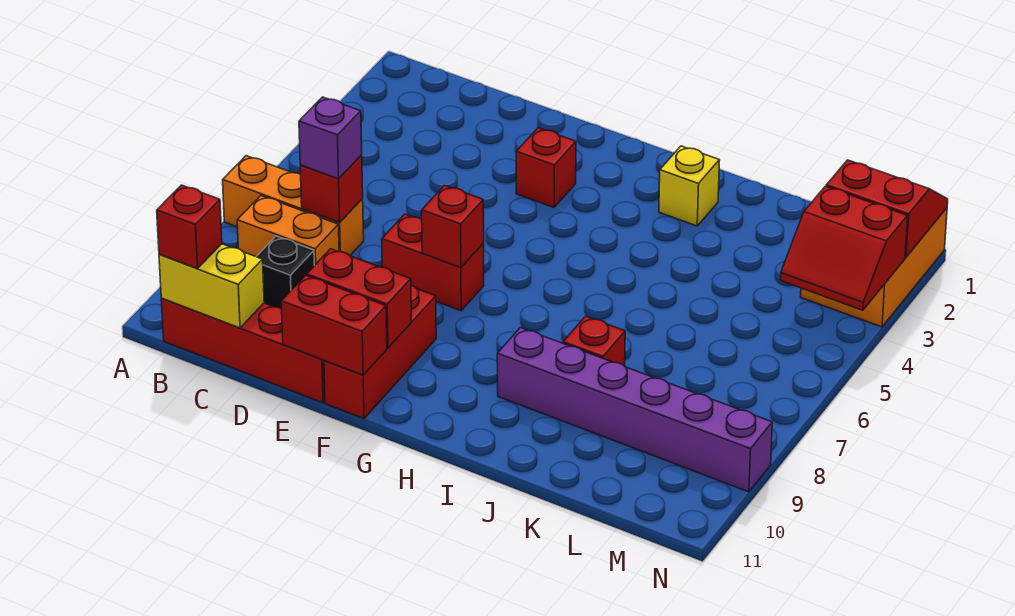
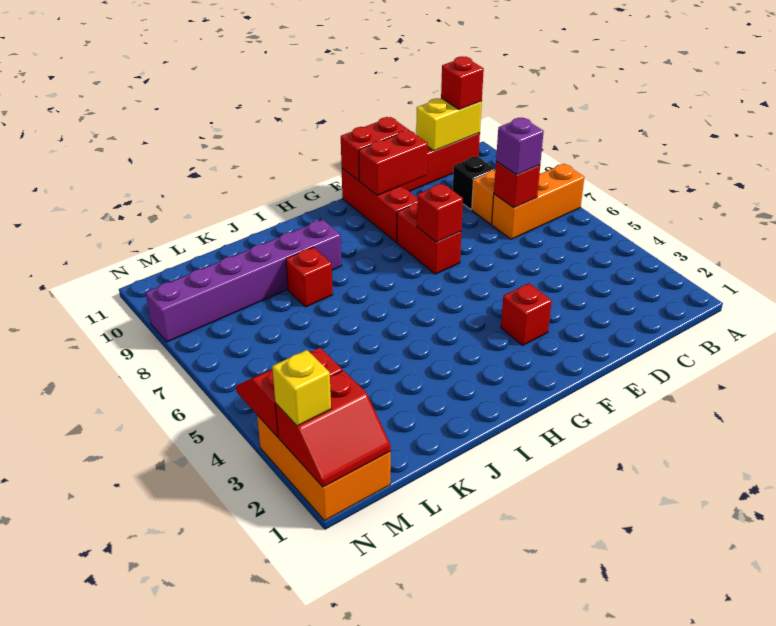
red brick E7:F7 level 1 -> red brick F7:F8 level 1
yellow brick I2 level 1 -> yellow brick N2 level 3

